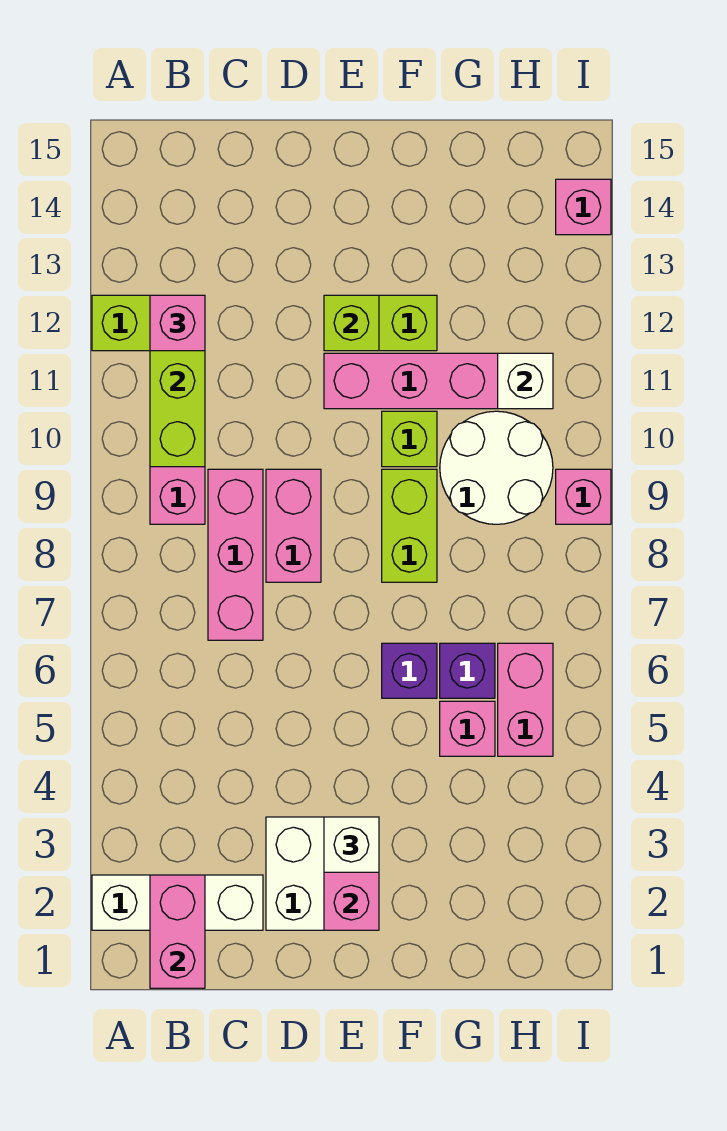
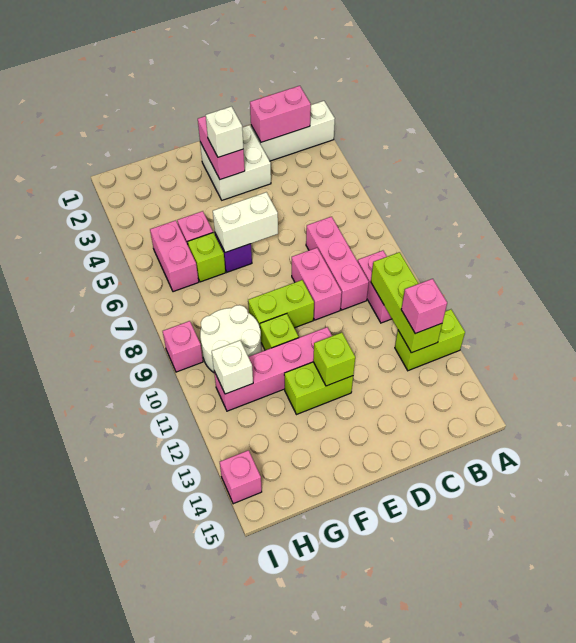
pink brick B1:B2 level 2 -> pink brick B2:C2 level 2
none -> white brick E6:F6 level 2
lime brick F8:F9 level 1 -> lime brick E9:F9 level 1
purple brick G6 level 1 -> lime brick G6 level 1

